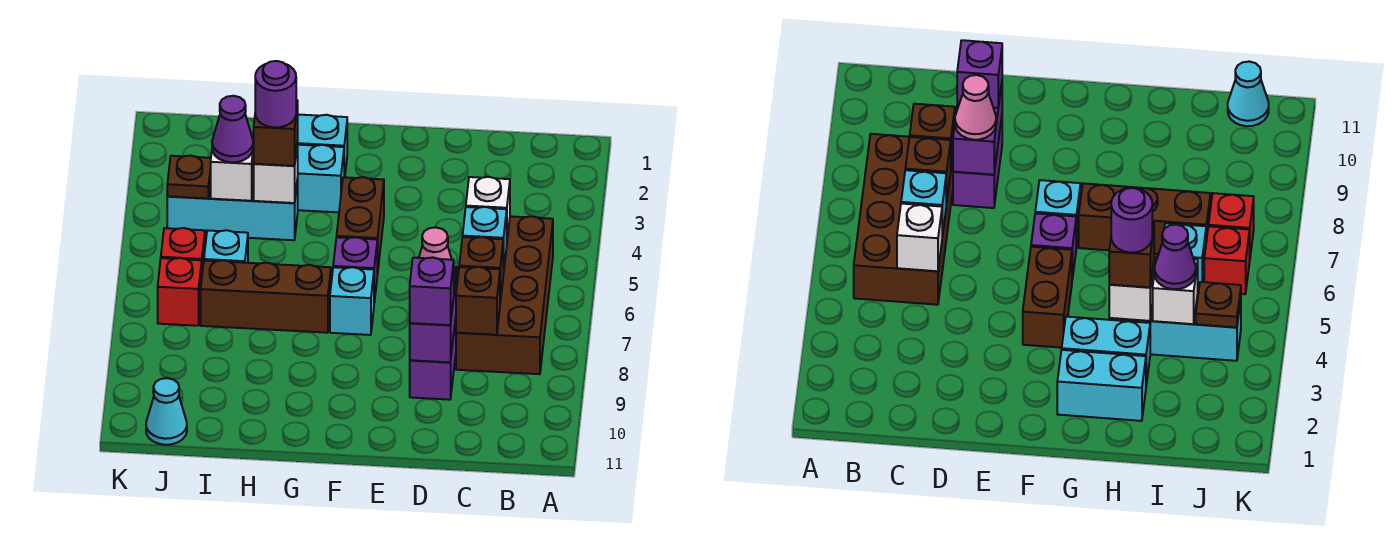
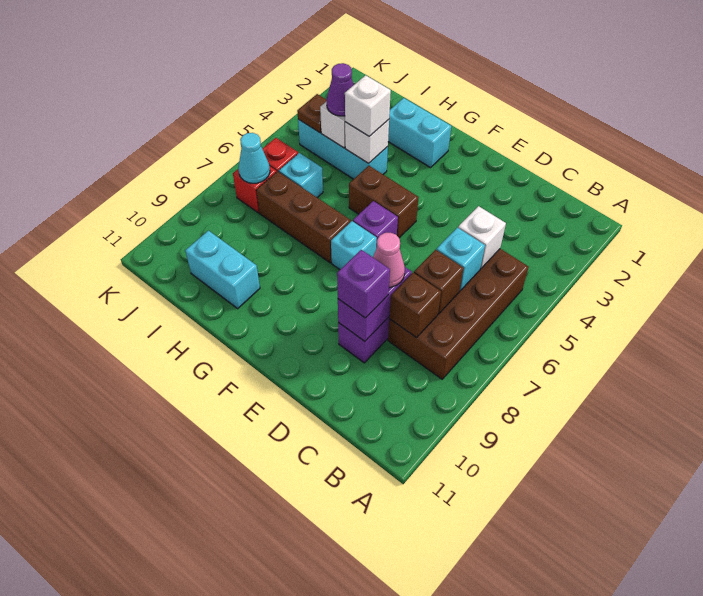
brown brick F4:F5 level 1 -> brown brick F5:G5 level 1
cyan brick G3:H3 level 1 -> cyan brick H10:I10 level 1
brown brick H4 level 3 -> white brick H4 level 3
purple round brick H4 level 4 -> none
cyan cone J11 level 1 -> cyan cone J7 level 2

